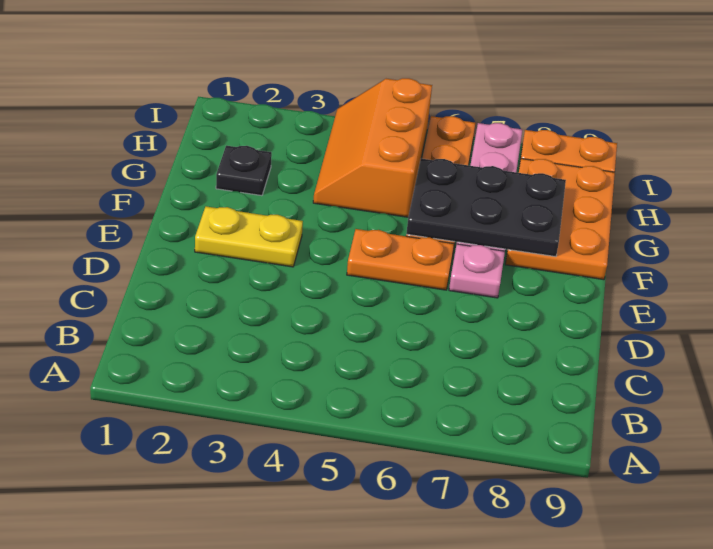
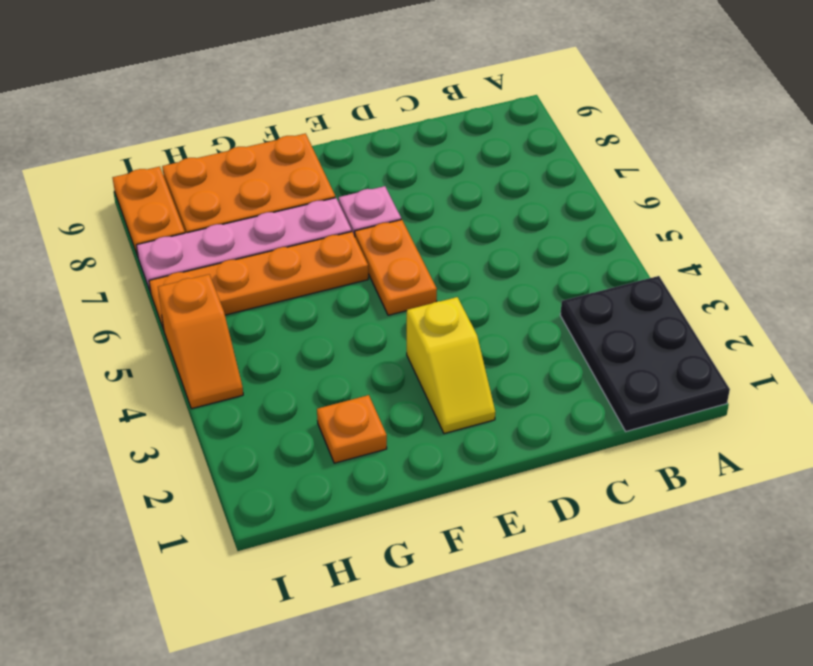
yellow plate E2:E3 level 1 -> yellow slope E2:E3 level 1 top 3
black plate F6:G8 level 2 -> black plate A1:B3 level 1
black plate G2 level 1 -> orange plate G2 level 1
orange slope G4:I5 level 1 top 5 -> orange slope I4:I5 level 1 top 5

